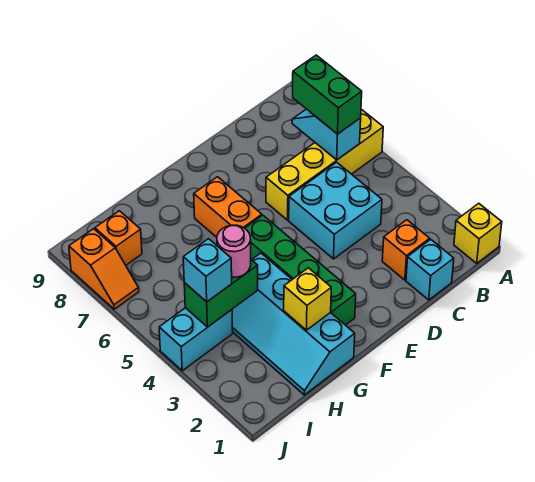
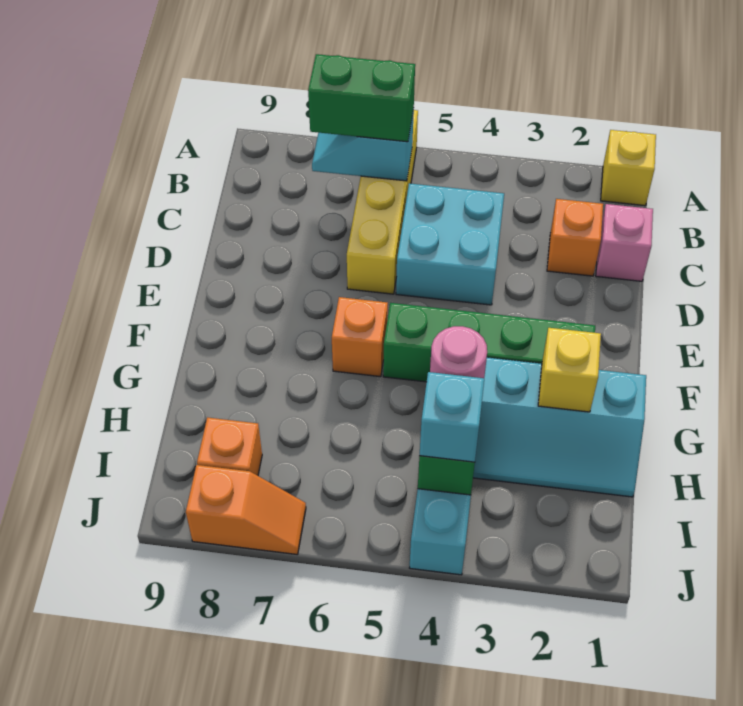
cyan brick C1 level 1 -> pink brick C1 level 1
orange brick F6:F7 level 1 -> orange brick F6 level 1

